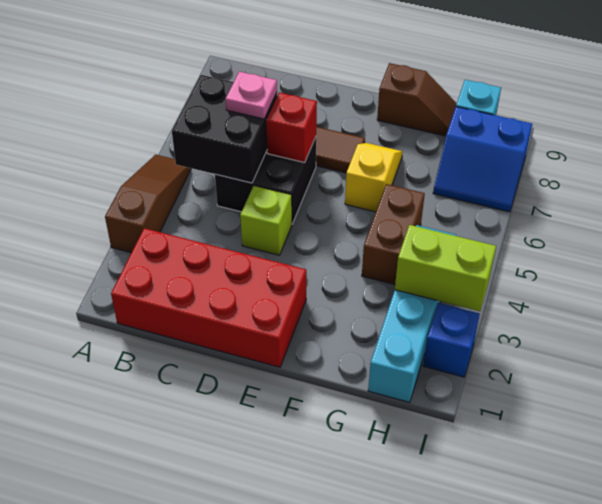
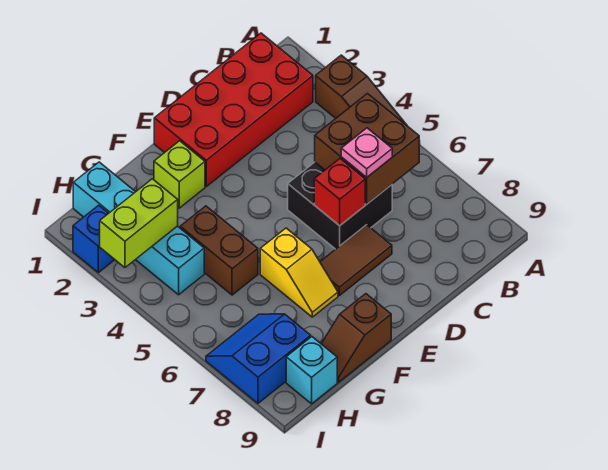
black brick B5:C6 level 2 -> brown brick B5:C6 level 2
lime brick D4 level 1 -> lime brick F2 level 1

